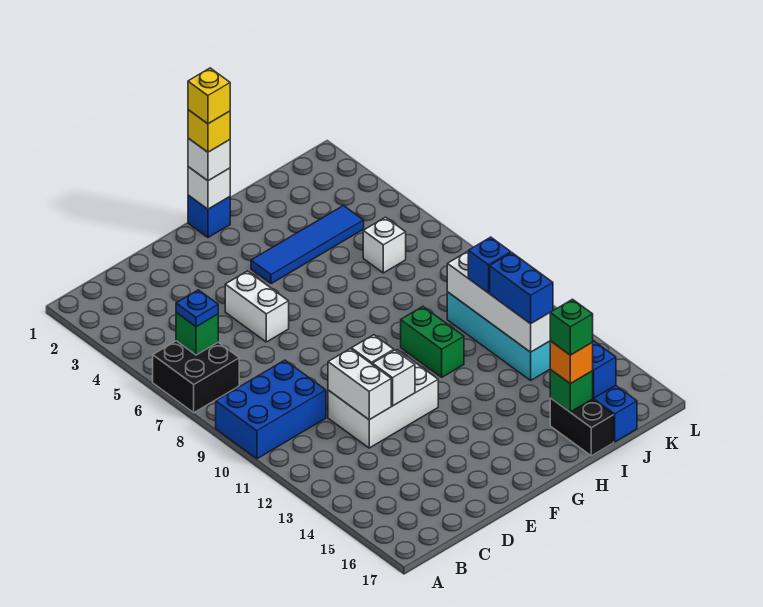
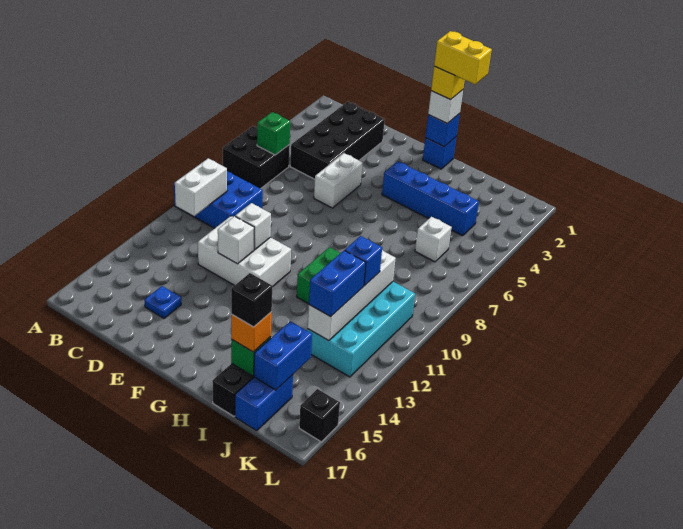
blue plate B6 level 3 -> blue plate D15 level 1
none -> black brick C2:D5 level 1
white brick D11:D12 level 2 -> white brick B10:B11 level 2
white brick G1 level 2 -> blue brick G1 level 2
yellow brick G1 level 5 -> yellow brick G1:H1 level 5
blue tile G4:J4 level 1 -> blue brick G4:J4 level 1
green brick I16 level 4 -> black brick I16 level 4
none -> black brick L16 level 1

